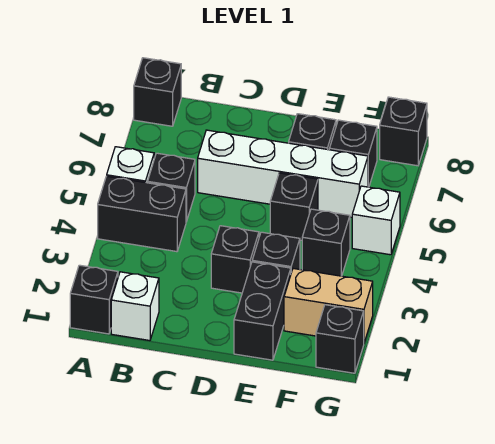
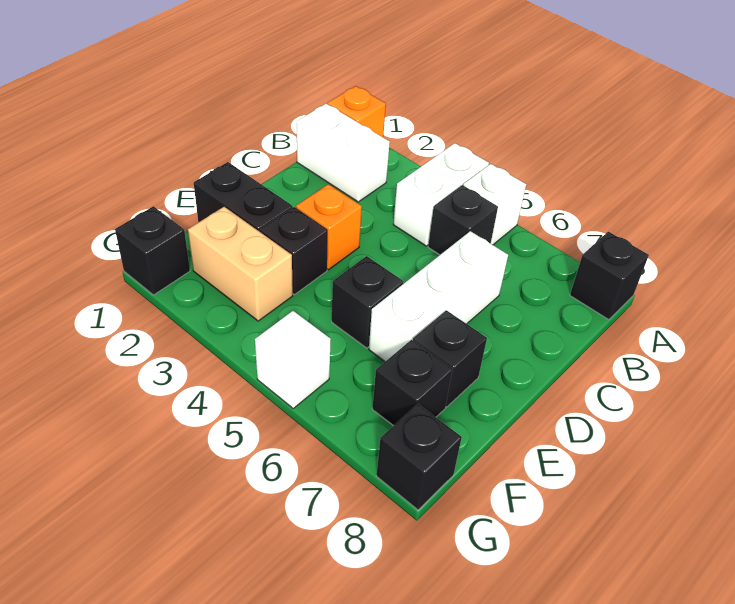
black brick A1 level 1 -> orange brick A1 level 1
black brick A4:B4 level 1 -> white brick A4:B4 level 1
white brick B1 level 1 -> white brick B1:B2 level 1
white brick C6:F6 level 1 -> white brick C6:E6 level 1
black brick D3 level 1 -> orange brick D3 level 1
tan brick F2:G2 level 1 -> tan brick F2:F3 level 1
black brick F4 level 1 -> none

